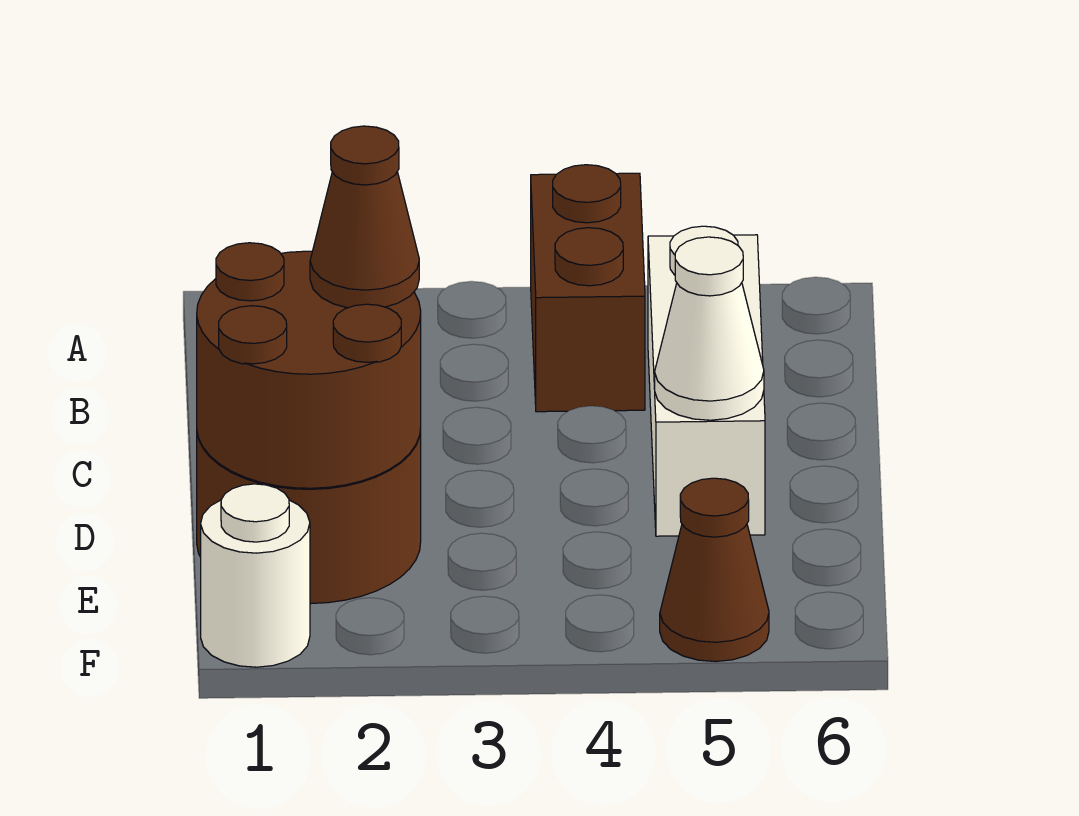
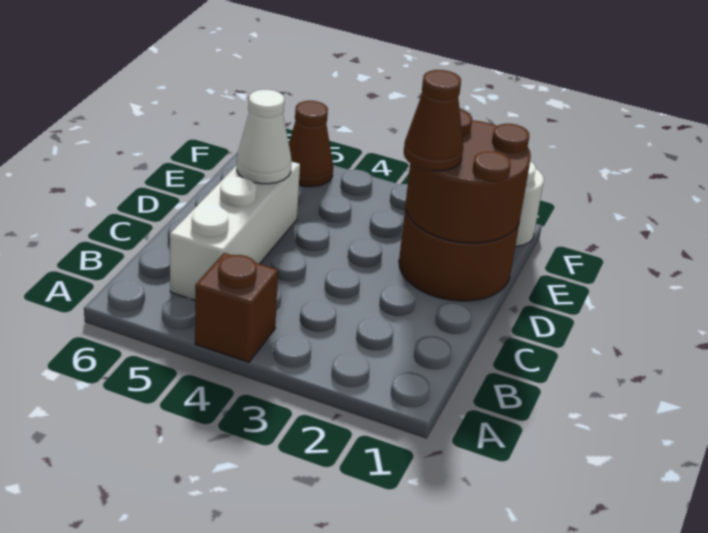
brown brick A4:B4 level 1 -> brown brick A4 level 1

